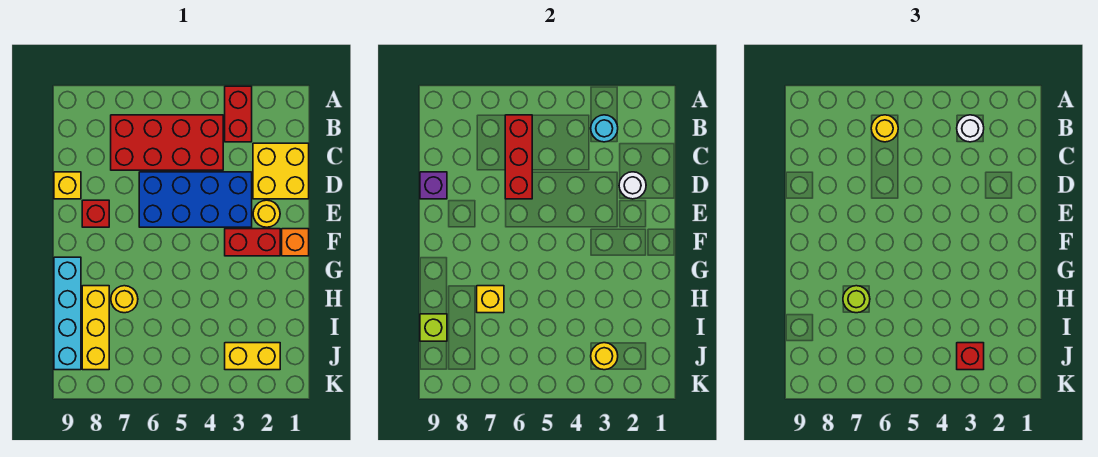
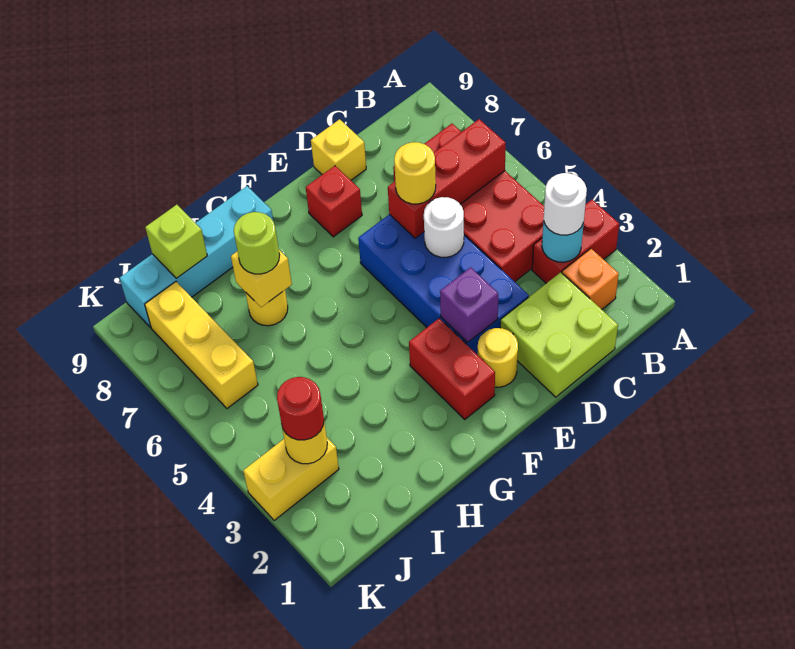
yellow round brick B6 level 3 -> yellow round brick D6 level 3
yellow brick C1:D2 level 1 -> lime brick C1:D2 level 1
white round brick D2 level 2 -> white round brick D5 level 2
purple brick D9 level 2 -> purple brick E3 level 2
orange brick F1 level 1 -> orange brick B2 level 1
yellow brick H8:J8 level 1 -> yellow brick J6:J8 level 1
yellow brick J2:J3 level 1 -> yellow brick J3:K3 level 1
red brick J3 level 3 -> red round brick J3 level 3

